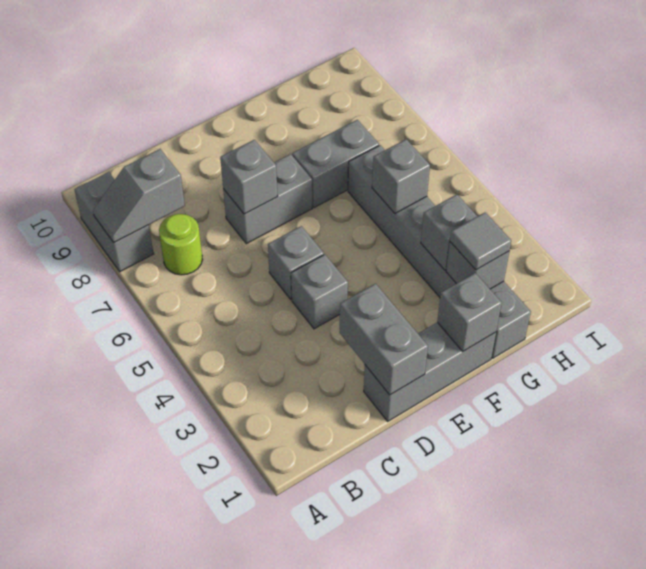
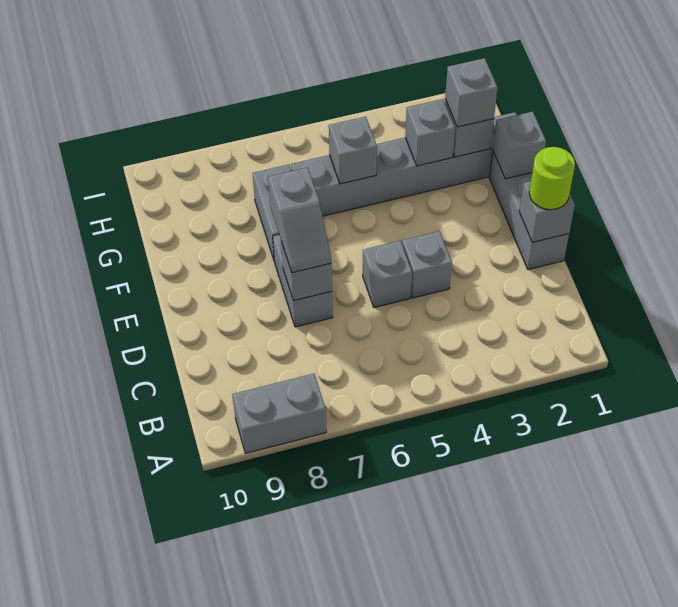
grey slope A8:B8 level 2 top B -> grey slope D7:E7 level 3 top E
lime round brick B7 level 1 -> lime round brick D1 level 3
grey brick D1:D2 level 2 -> grey brick D1 level 2
grey tile G2 level 3 -> grey brick G2 level 3

